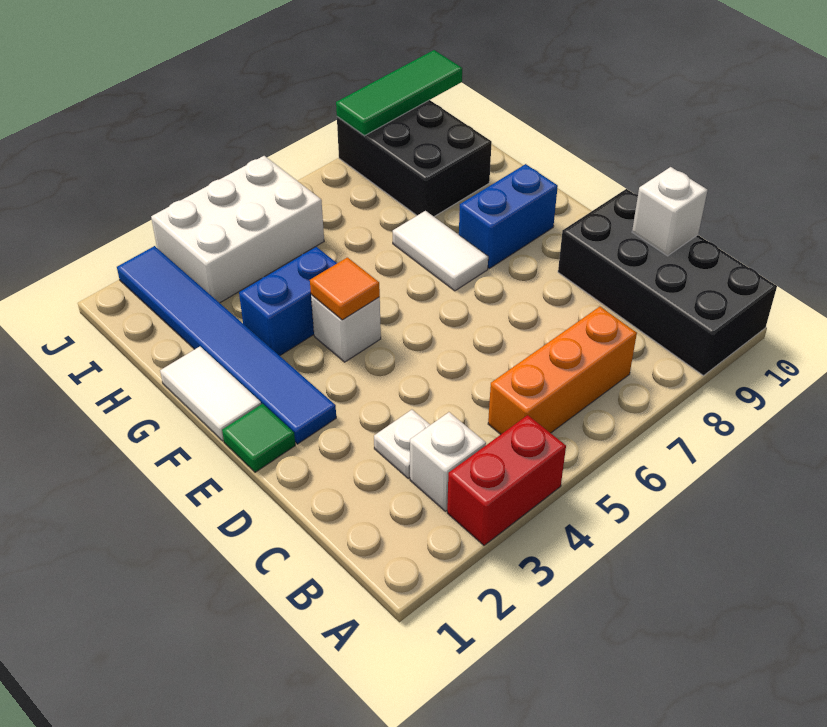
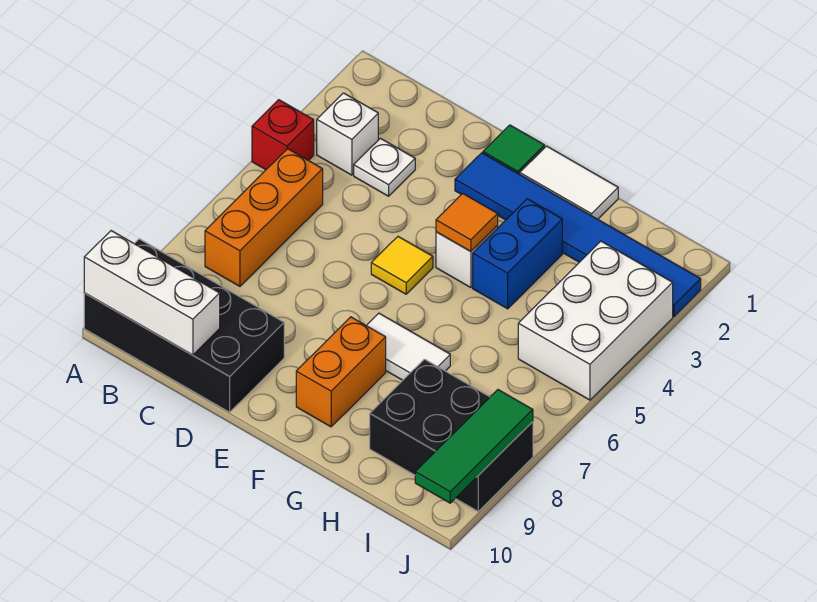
red brick A3:A4 level 1 -> red brick A4 level 1
white brick C10 level 2 -> white brick A10:C10 level 2
none -> yellow tile E5 level 1
blue brick F8:F9 level 1 -> orange brick F8:F9 level 1

